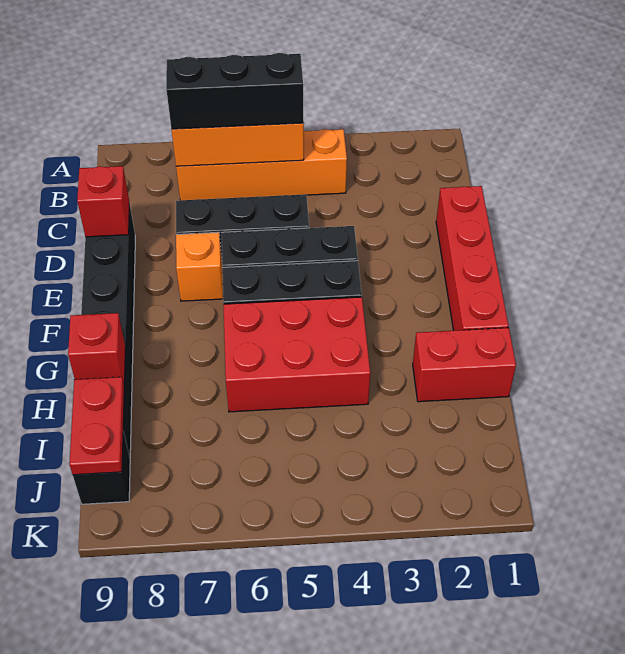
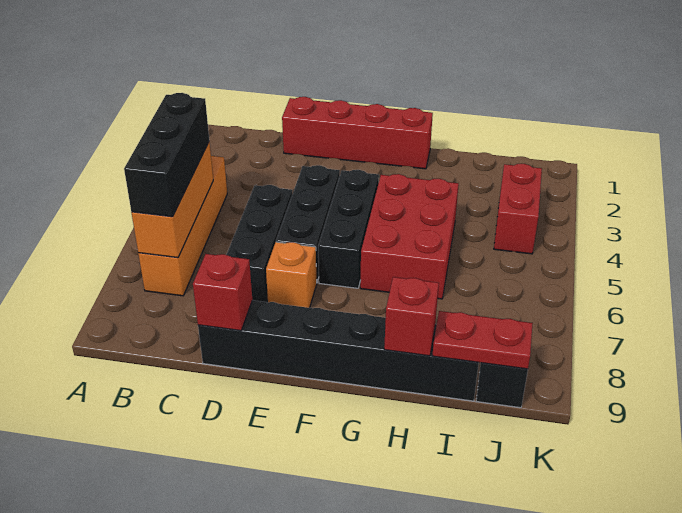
red brick H1:H2 level 1 -> red brick J3:J4 level 1

